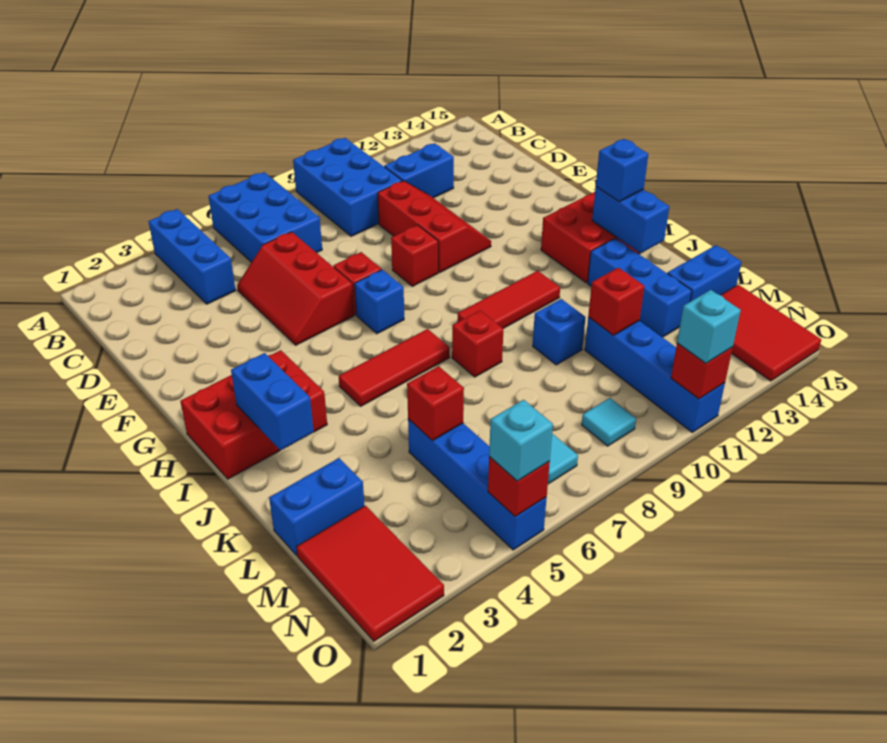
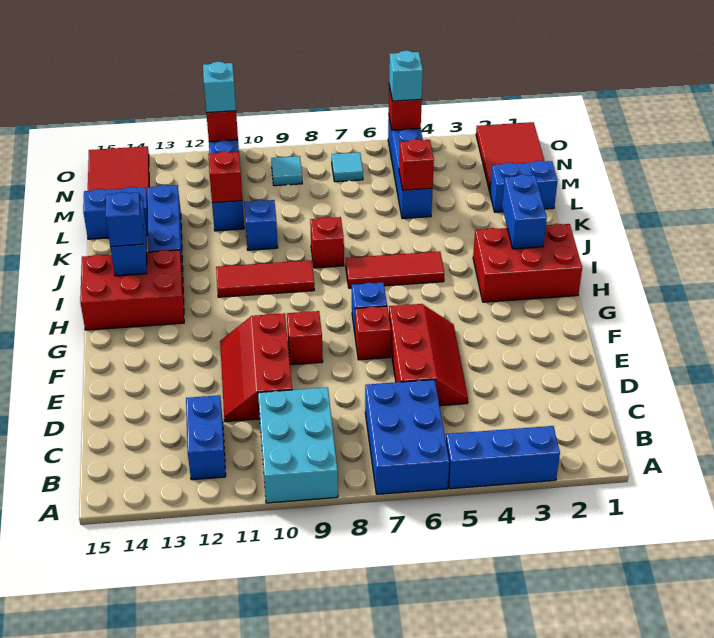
blue brick A4:C4 level 1 -> blue brick A3:A5 level 1
blue brick A9:C10 level 1 -> cyan brick A9:C10 level 1
blue brick C11:C12 level 1 -> blue brick B12:C12 level 1

